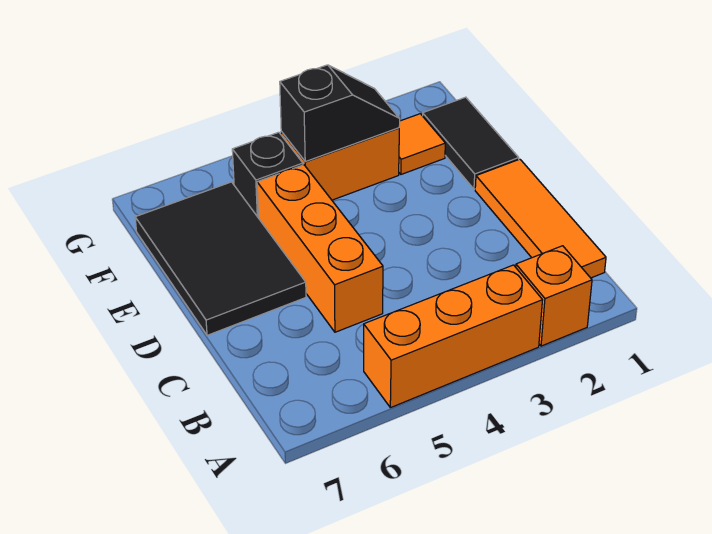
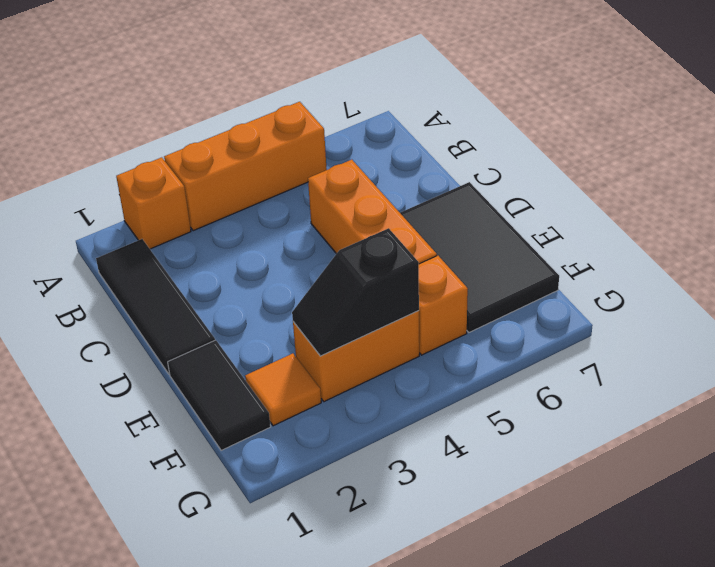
orange tile B1:D1 level 1 -> black tile B1:D1 level 1
black brick F5 level 1 -> orange brick F5 level 1

